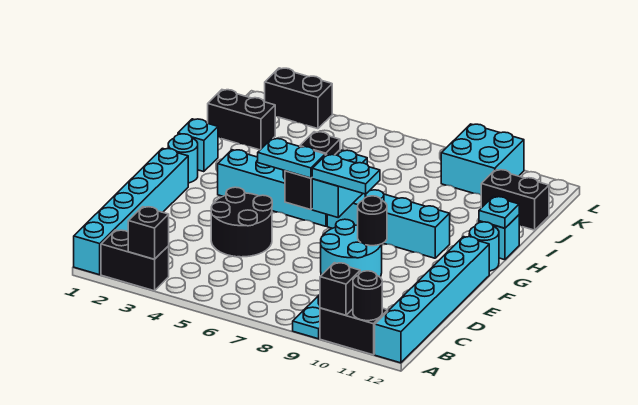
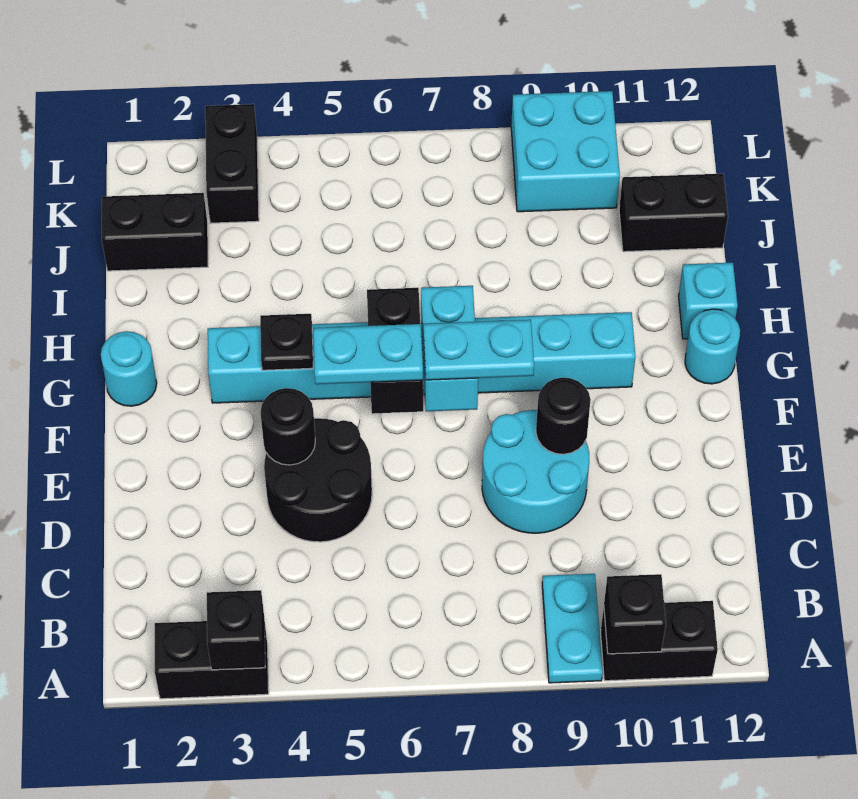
cyan brick A1:F1 level 1 -> none
black round brick A11 level 2 -> black round brick E4 level 2
cyan brick A12:F12 level 1 -> none
black plate G6 level 3 -> black plate G4 level 2
cyan brick H1 level 1 -> none
cyan plate H12 level 2 -> none
black brick L2:L3 level 1 -> black brick K3:L3 level 1

